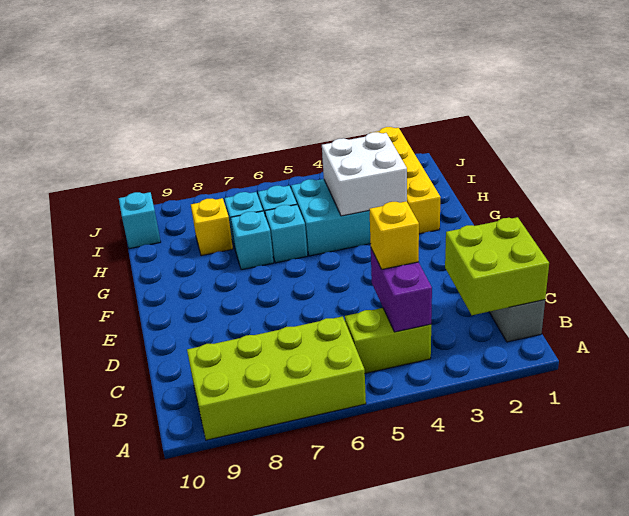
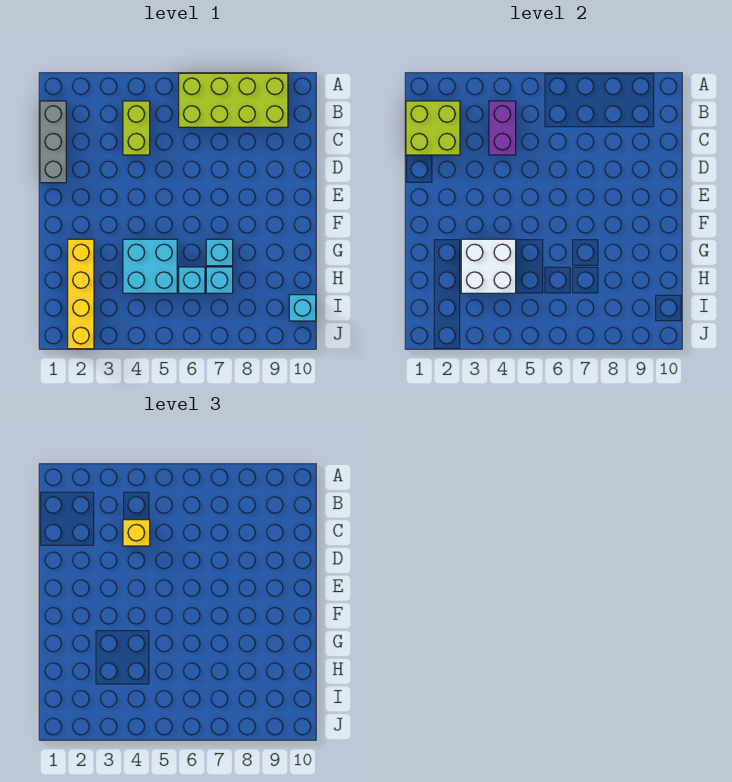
lime brick B4:B5 level 1 -> lime brick B4:C4 level 1
cyan brick G6 level 1 -> none
yellow brick H8 level 1 -> none

